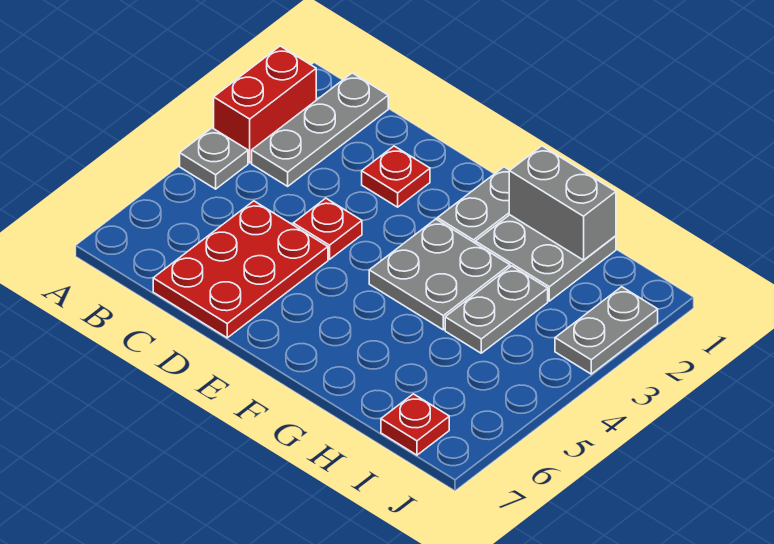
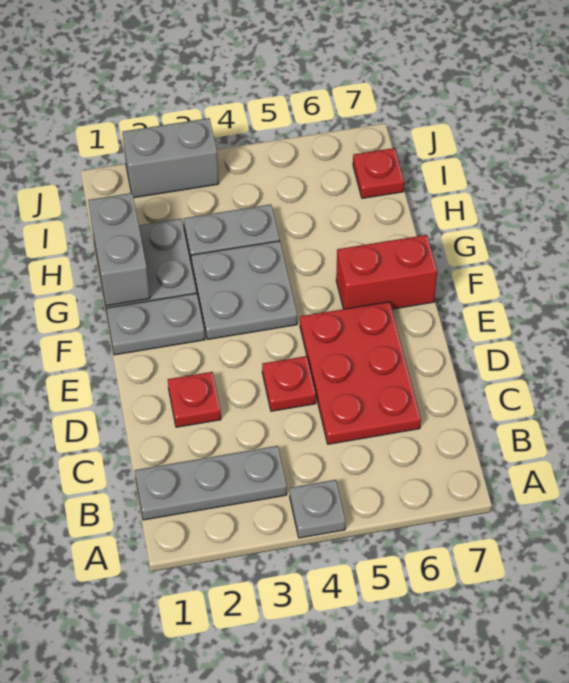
red brick A2:A3 level 1 -> red brick F6:F7 level 1
red plate C5:D7 level 1 -> red plate C5:E6 level 1
grey plate J2:J3 level 1 -> grey brick J2:J3 level 1

